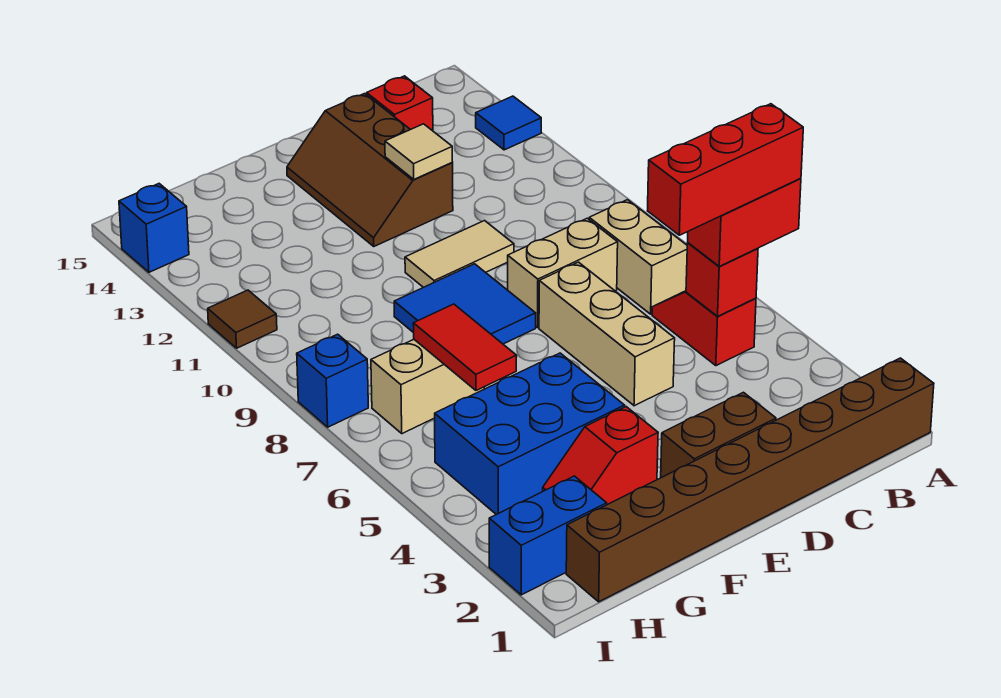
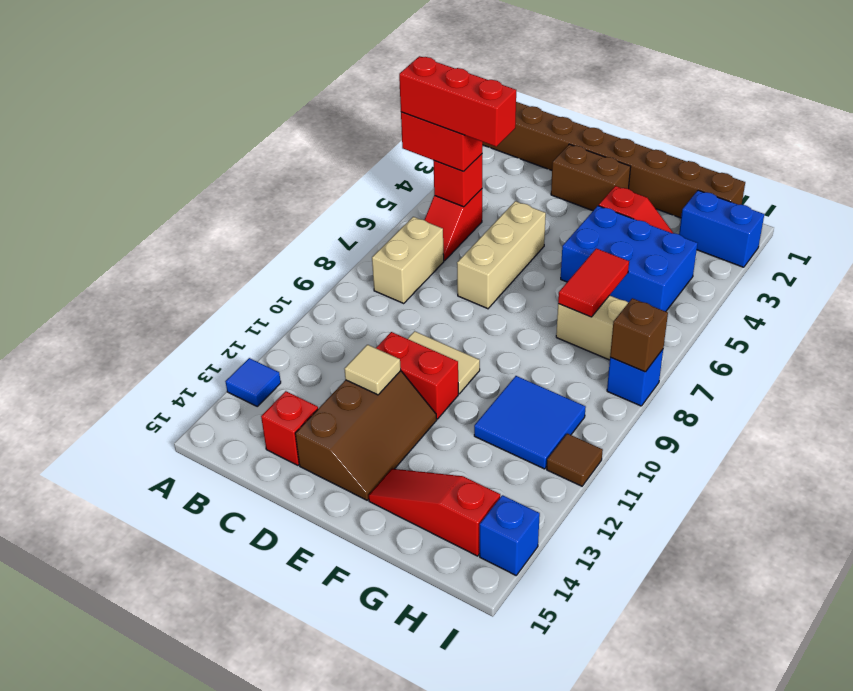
tan brick C8:D8 level 1 -> none
none -> red brick D11:E11 level 1
blue tile E8:F9 level 1 -> blue tile G10:H11 level 1
none -> red slope F14:H14 level 1 top H
none -> brown brick I8 level 2

